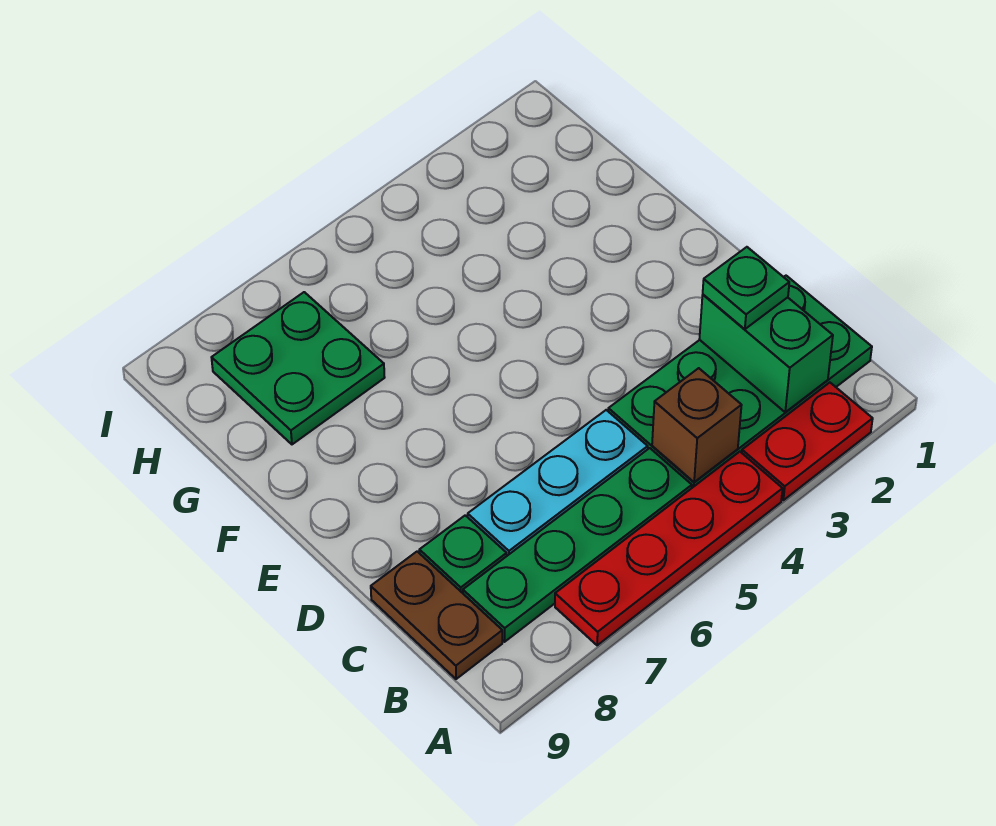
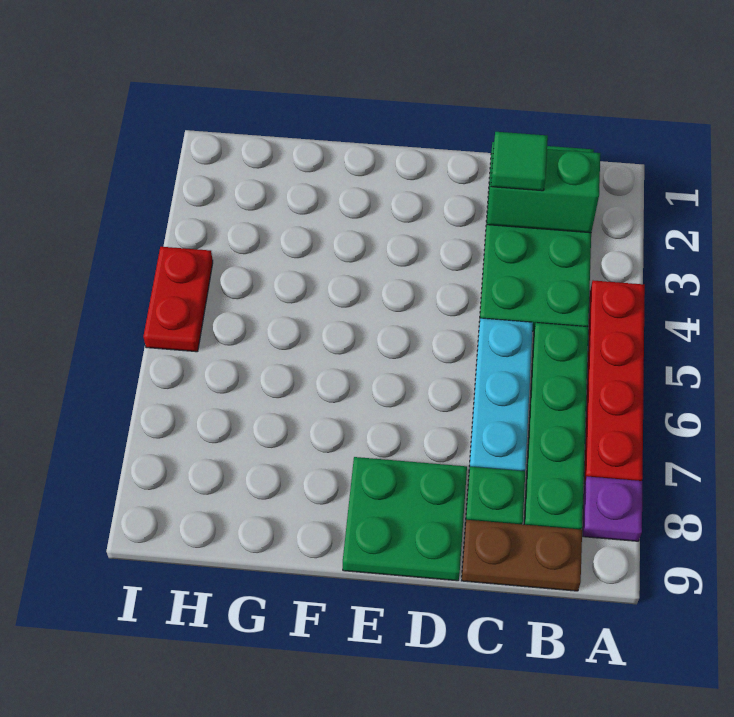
red plate A2:A3 level 1 -> red plate I4:I5 level 1
none -> purple plate A8 level 1
brown brick B4 level 2 -> none
green plate C2 level 3 -> green tile C2 level 3
green plate G7:H8 level 1 -> green plate D8:E9 level 1

